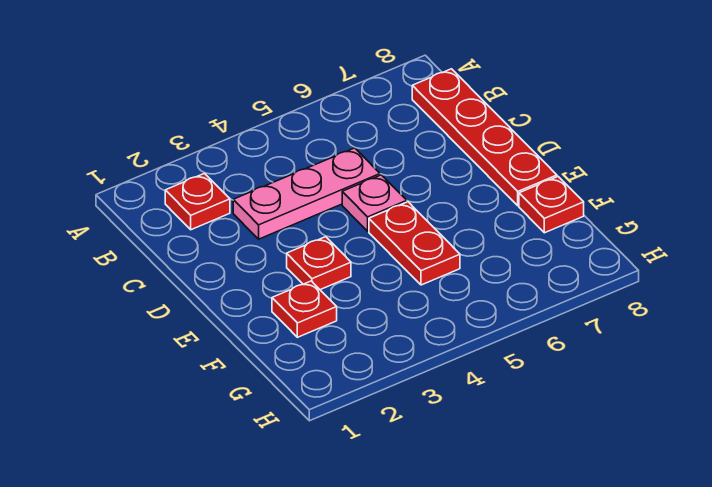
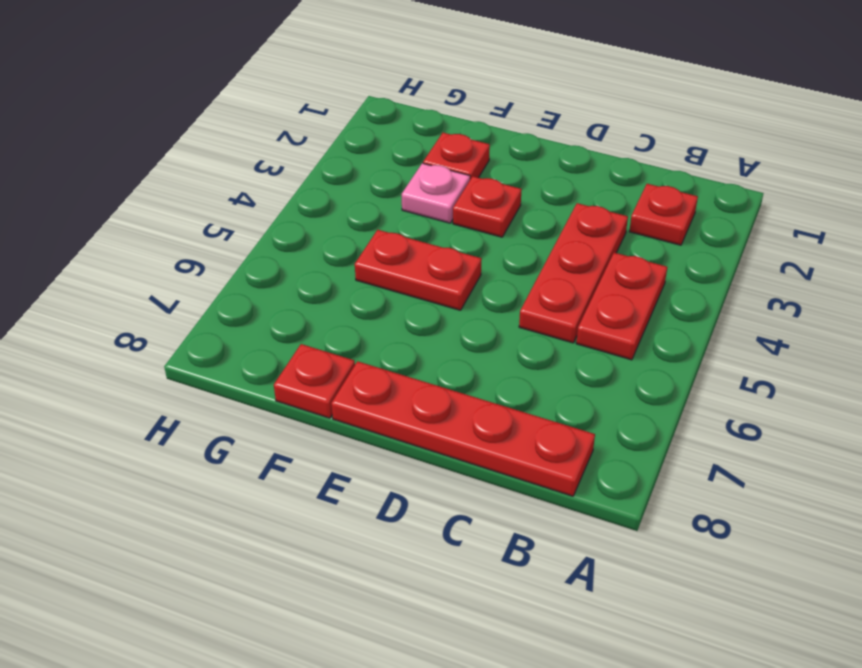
none -> red plate B4:B5 level 1
pink plate C3:C5 level 1 -> red plate C3:C5 level 1
pink plate D5 level 1 -> pink plate F3 level 1

